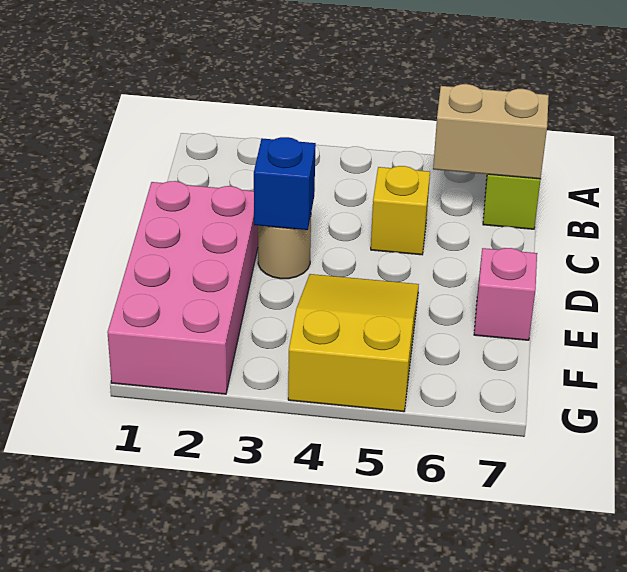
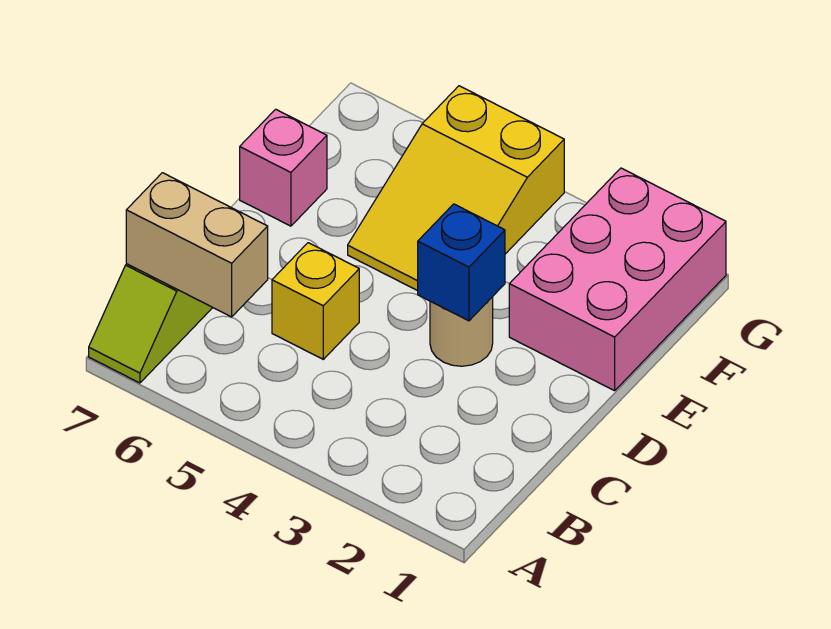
pink brick D1:G2 level 1 -> pink brick E1:G2 level 1

